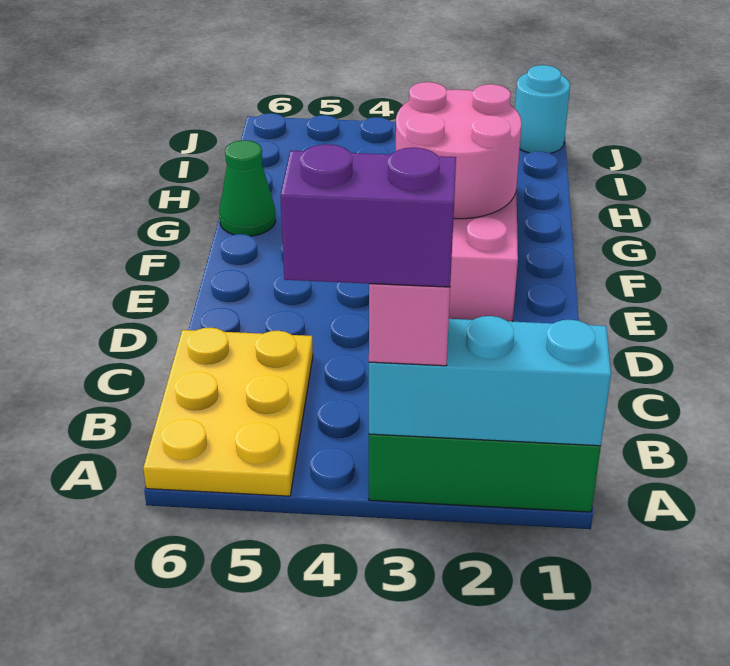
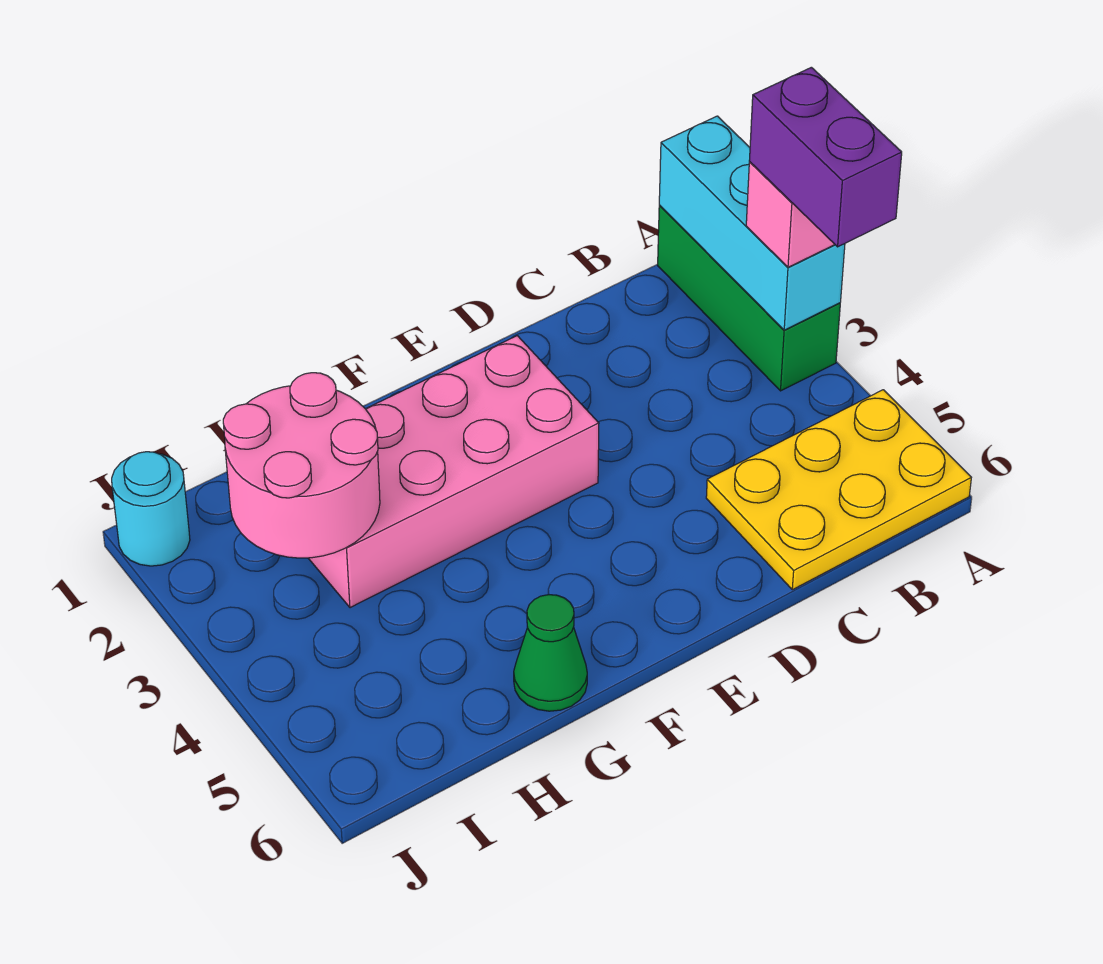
pink round brick F2:G3 level 2 -> pink round brick H2:I3 level 2

